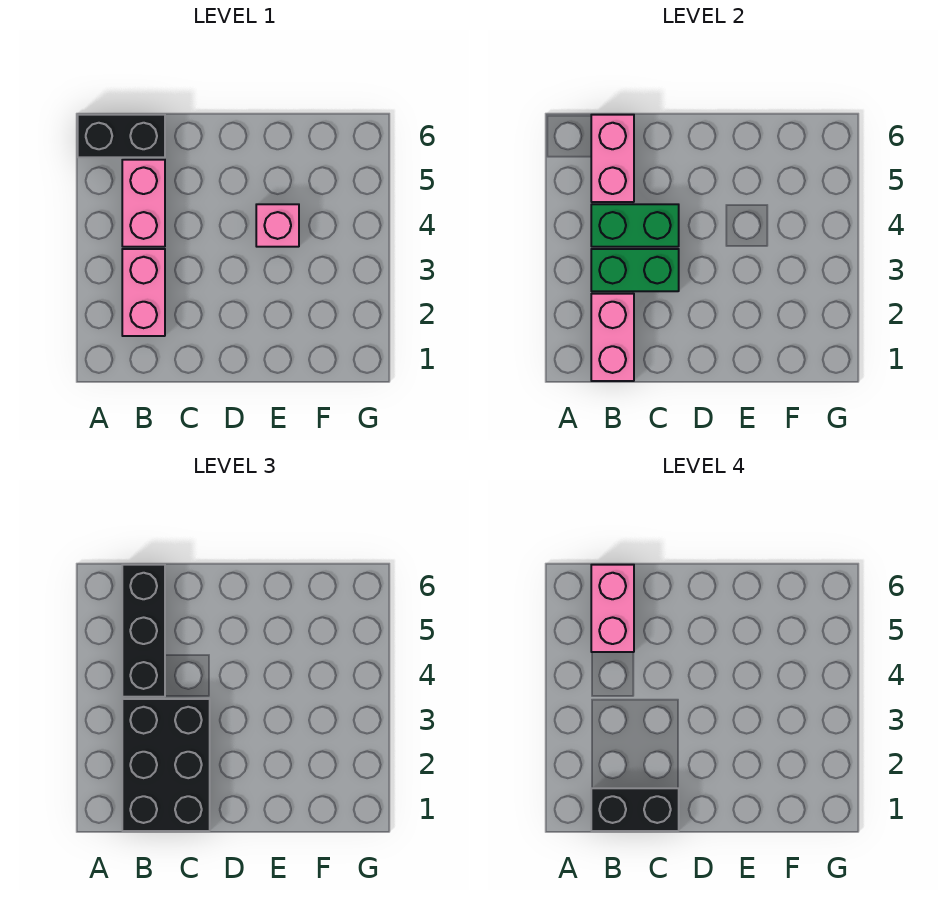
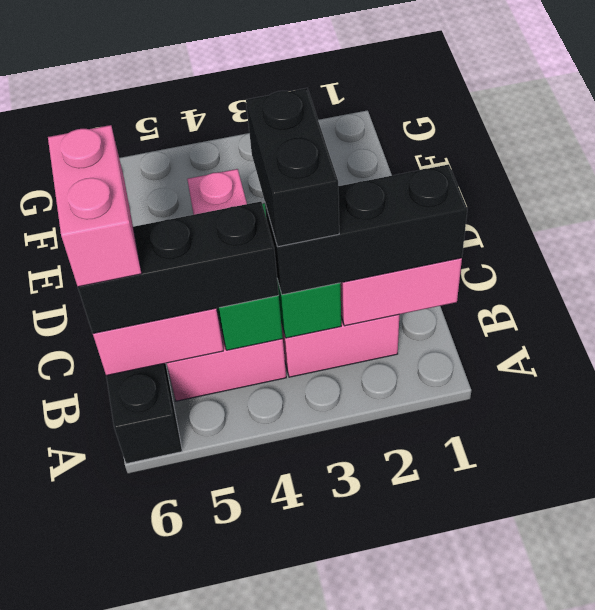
black brick B1:C3 level 3 -> black brick B1:B3 level 3
black brick B1:C1 level 4 -> black brick B3:C3 level 4
pink brick B5:B6 level 4 -> pink brick B6:C6 level 4

